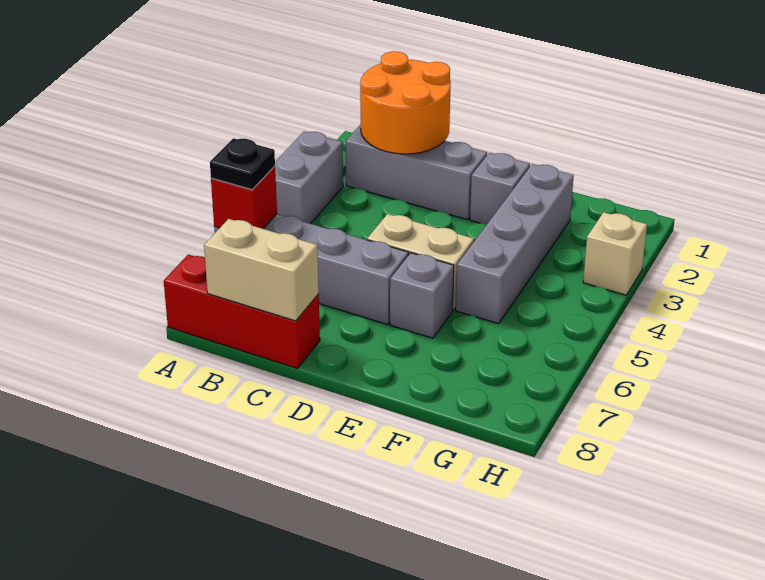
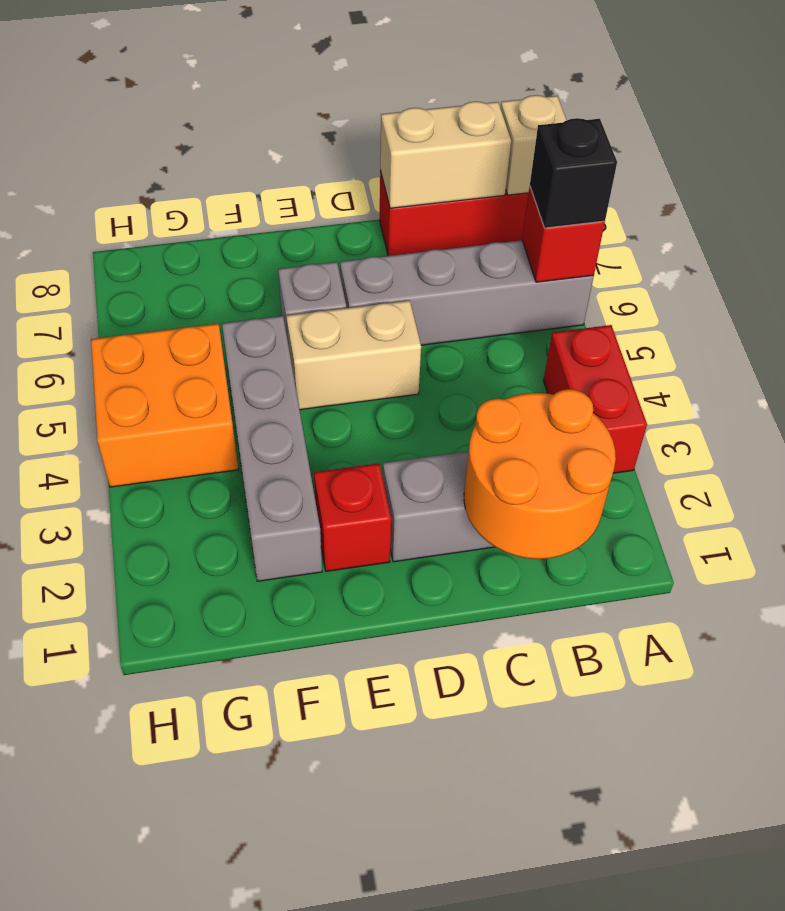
grey brick A3:A4 level 1 -> red brick A3:A4 level 1
black plate A6 level 3 -> black brick A6 level 3
grey brick E2 level 1 -> red brick E2 level 1
none -> orange brick G4:H5 level 1
tan brick H3 level 1 -> tan brick A8 level 2

